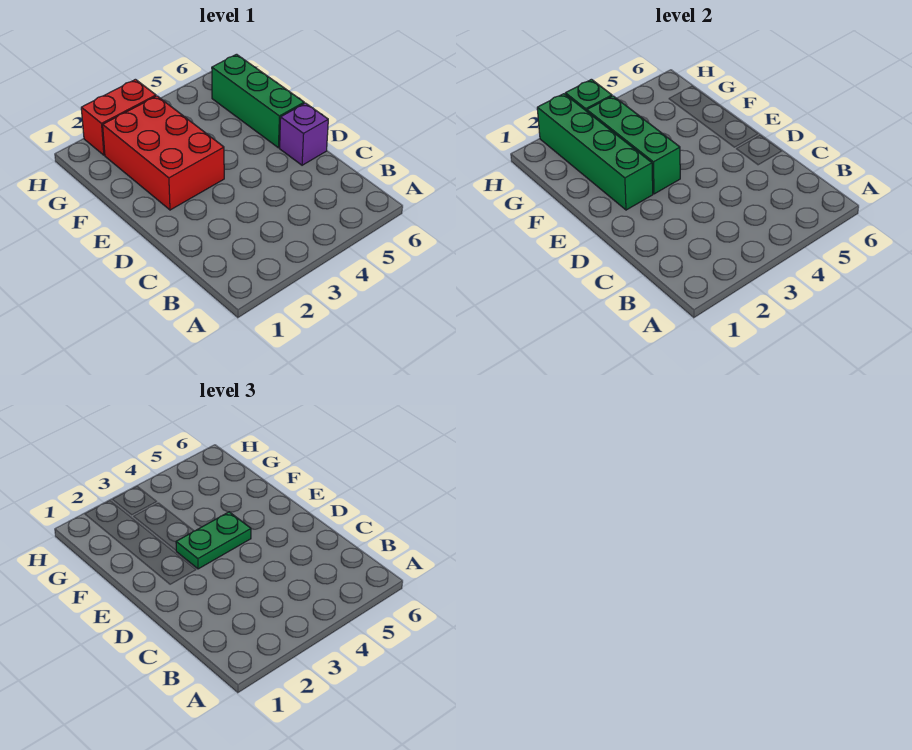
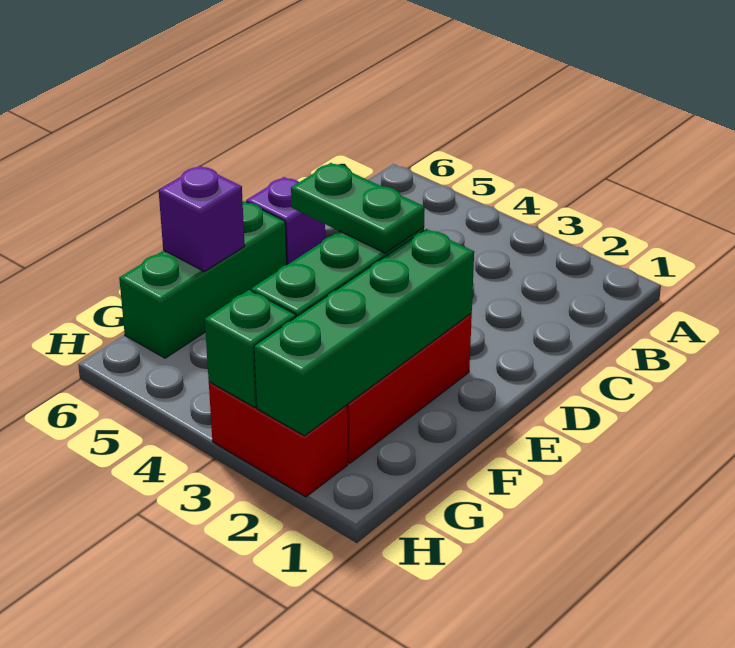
none -> purple brick F6 level 2

